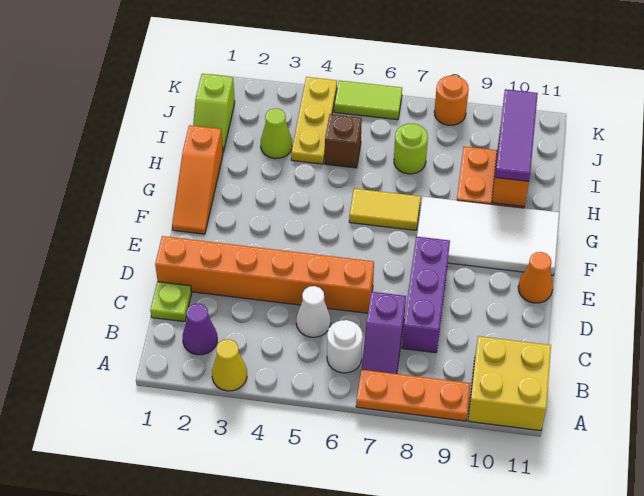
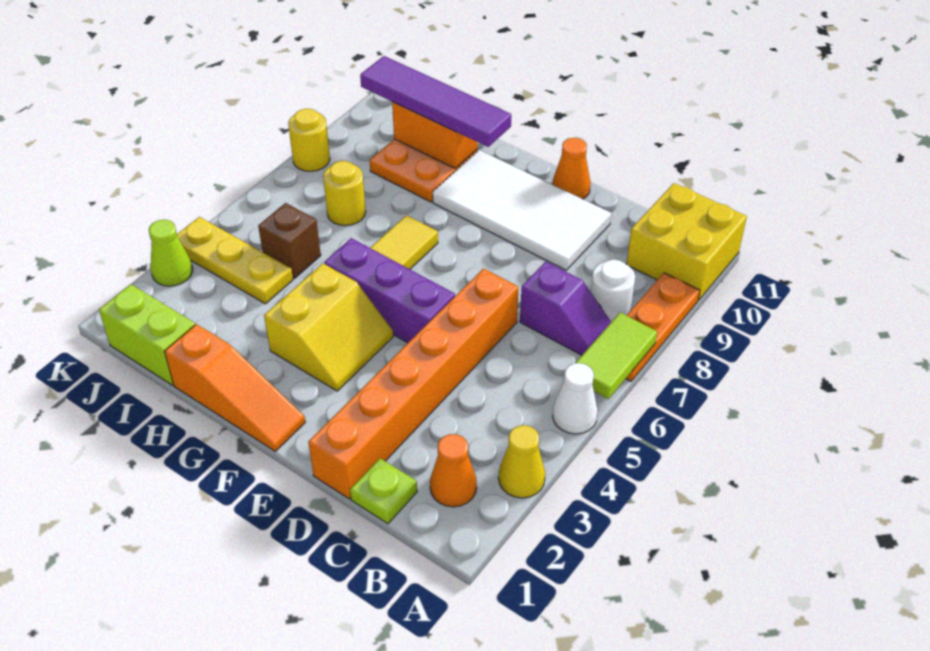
purple cone B2 level 1 -> orange cone B2 level 1
white round brick B6 level 1 -> white round brick B8 level 1
white cone C5 level 1 -> white cone A5 level 1
purple brick C8:E8 level 1 -> purple brick E5:G5 level 1
none -> yellow slope F3:G4 level 1 top G
white tile F8:G11 level 1 -> white tile D9:G10 level 1
purple tile H10:J10 level 3 -> purple tile G10:J10 level 3
lime slope I1:J1 level 1 top J -> lime brick I1:J1 level 1
lime cone I3 level 1 -> lime cone K3 level 1
lime round brick I7 level 1 -> yellow round brick I7 level 1
lime tile K5:K6 level 1 -> lime tile A6:A7 level 2
orange round brick K8 level 1 -> yellow round brick K8 level 1

